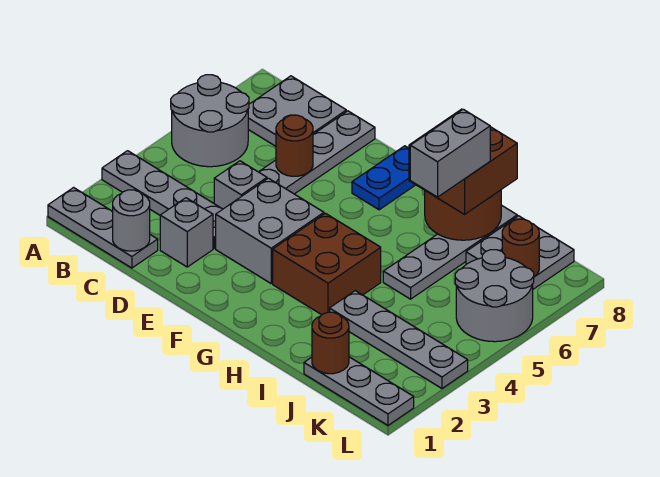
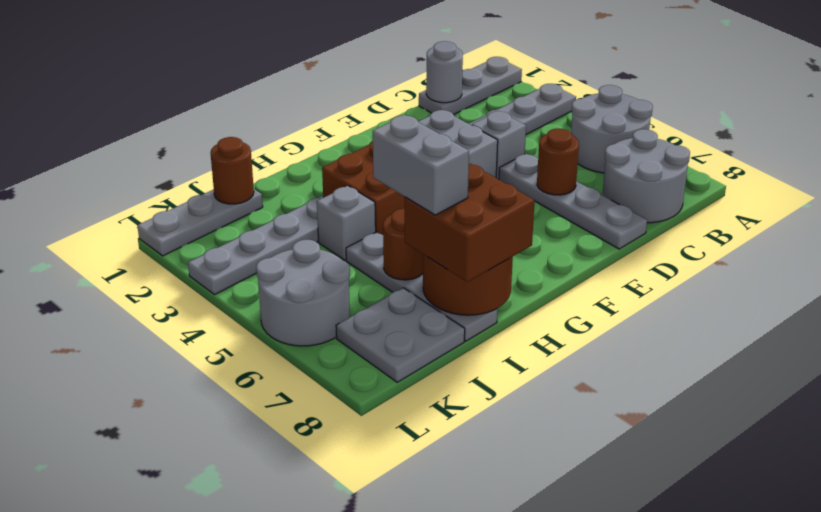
grey plate B7:C8 level 1 -> grey round brick B7:C8 level 1
grey brick D2 level 1 -> grey brick I4 level 1
blue plate F7:F8 level 1 -> none
brown round brick K7 level 2 -> brown round brick I6 level 2

